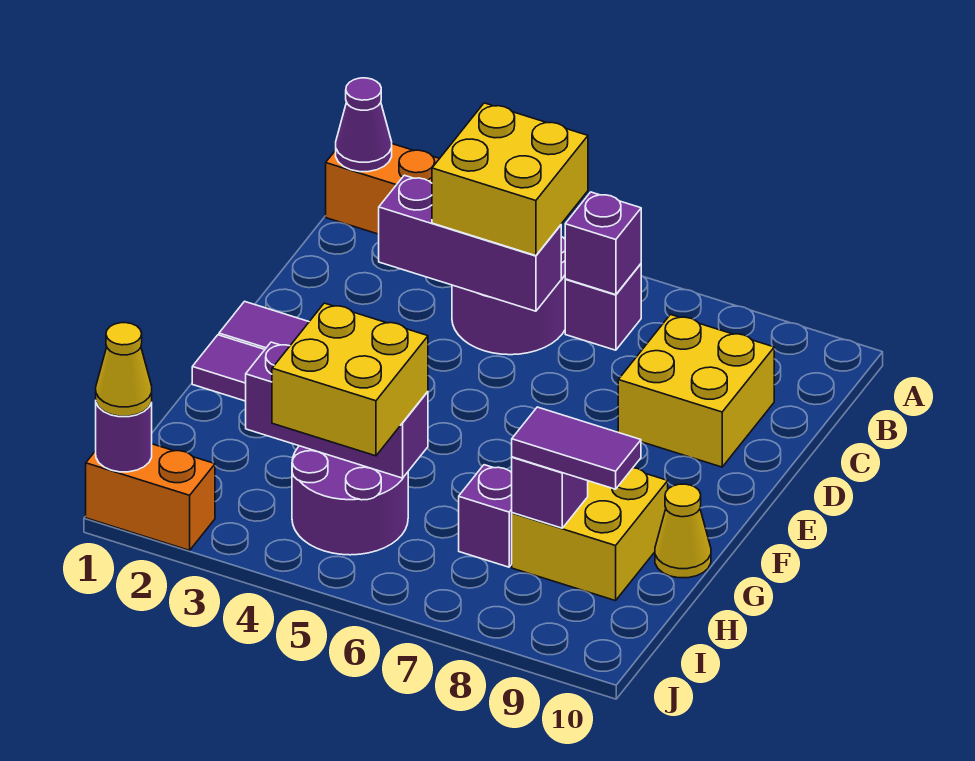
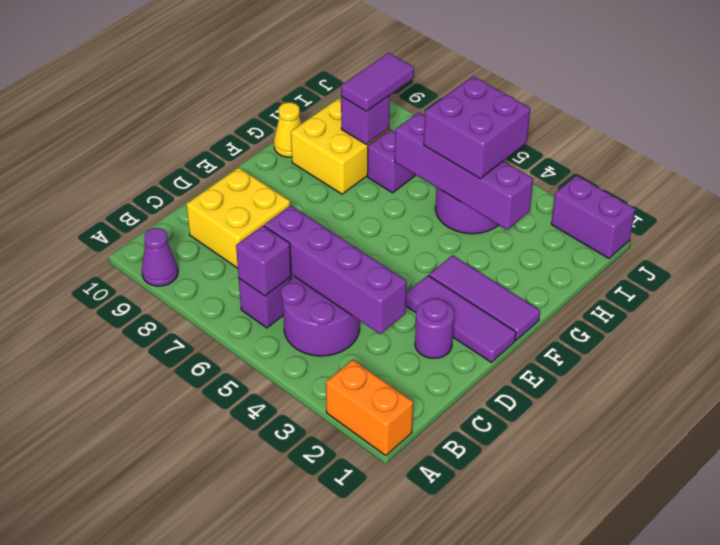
purple cone A1 level 2 -> purple cone A9 level 1
yellow brick B4:C5 level 3 -> none
purple brick C3:C5 level 2 -> purple brick C3:C6 level 2
purple brick H3:H5 level 2 -> purple brick H3:H6 level 2
yellow brick H4:I5 level 3 -> purple brick H4:I5 level 3
purple tile H8:H9 level 3 -> purple tile H8:I8 level 3
orange brick J1:J2 level 1 -> purple brick J1:J2 level 1
purple round brick J1 level 2 -> purple round brick D2 level 1
yellow cone J1 level 3 -> none

